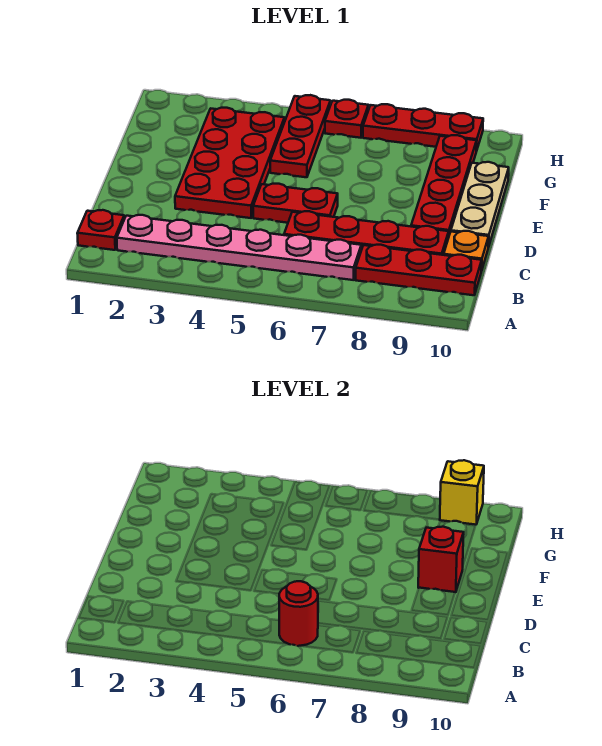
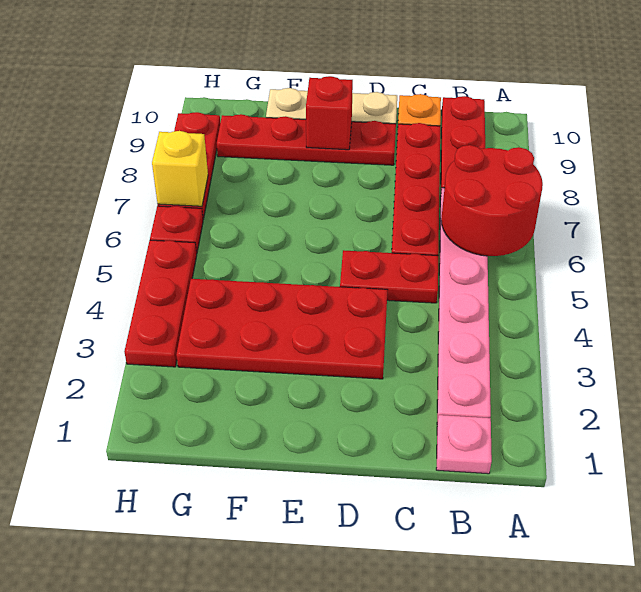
red plate B1 level 1 -> pink plate B1 level 1
red round brick B6 level 2 -> red round brick A6:B7 level 2
red plate D5:D6 level 1 -> red plate C5:D5 level 1
red plate F5:H5 level 1 -> red plate H3:H5 level 1
yellow brick H9 level 2 -> yellow brick H7 level 2

